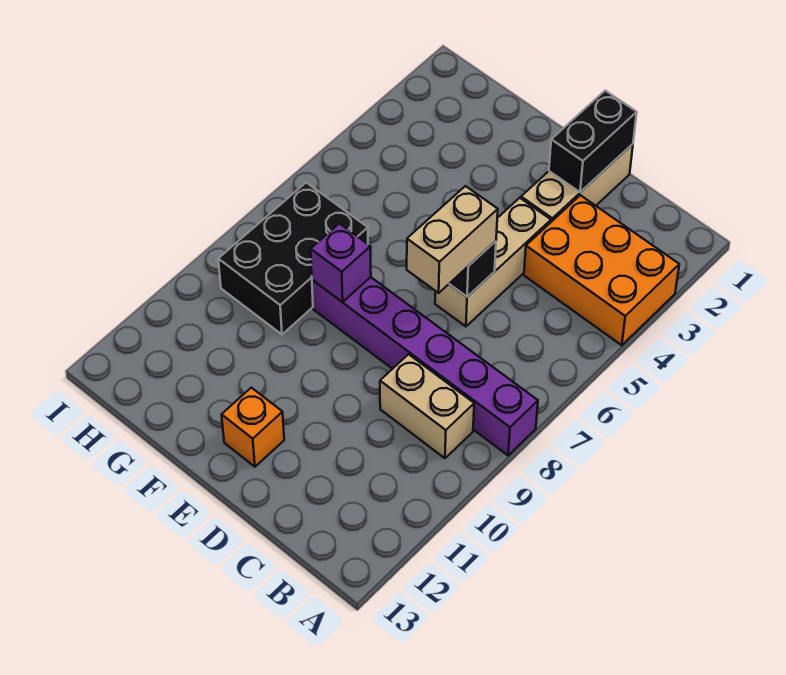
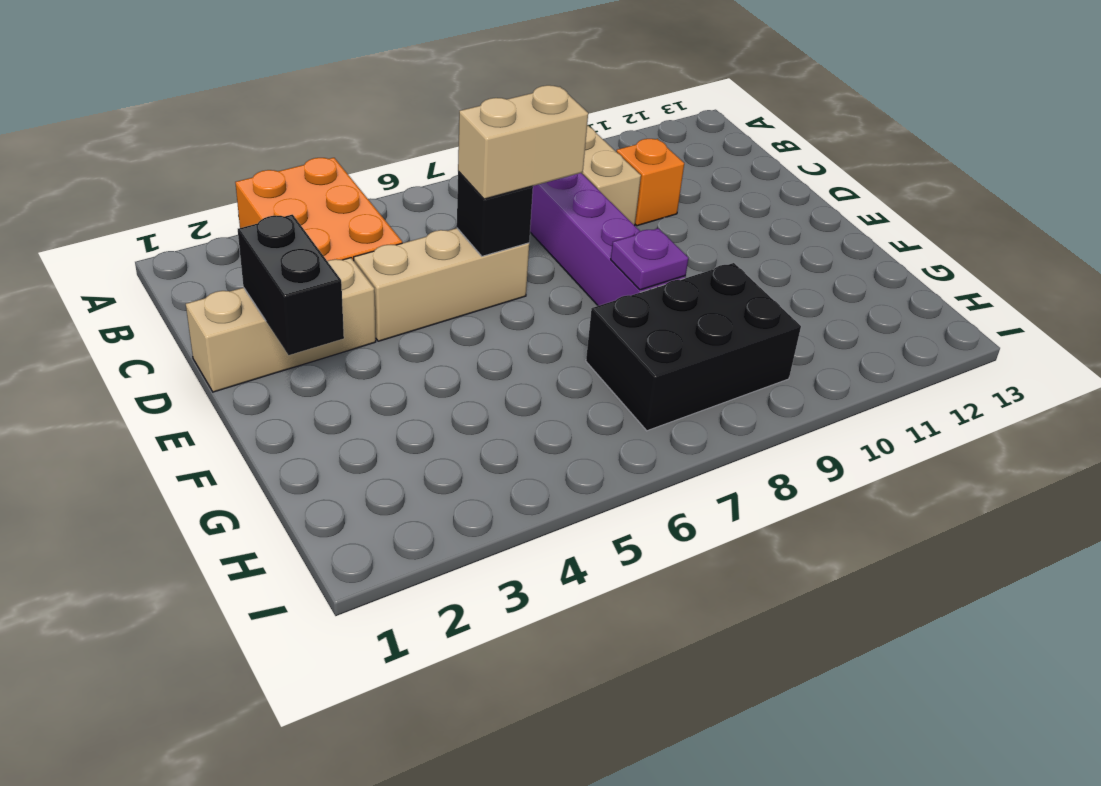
black brick D1:D2 level 2 -> black brick D2:E2 level 2
orange brick E12 level 1 -> orange brick C10 level 1
purple brick F8 level 2 -> purple plate F8 level 2

